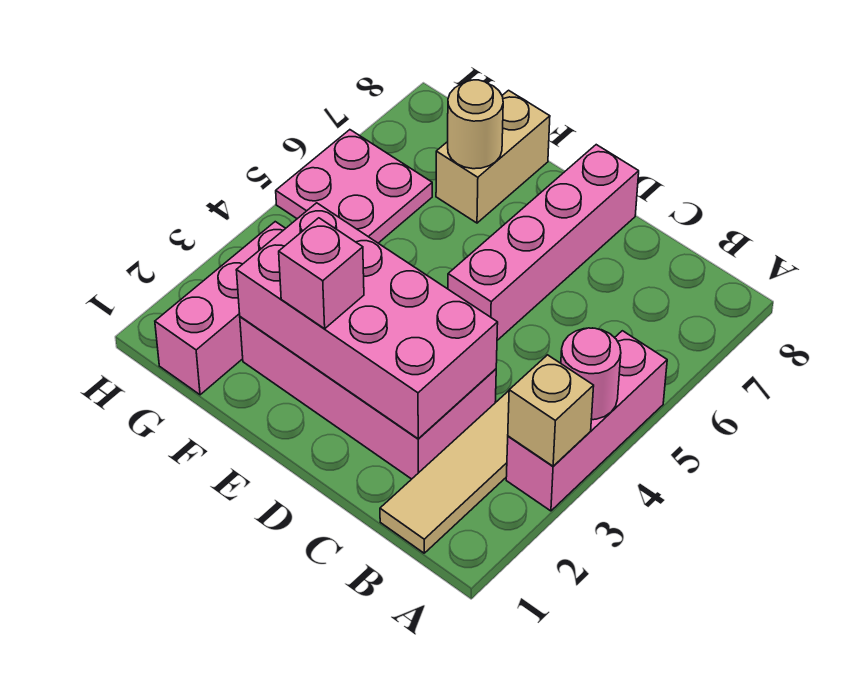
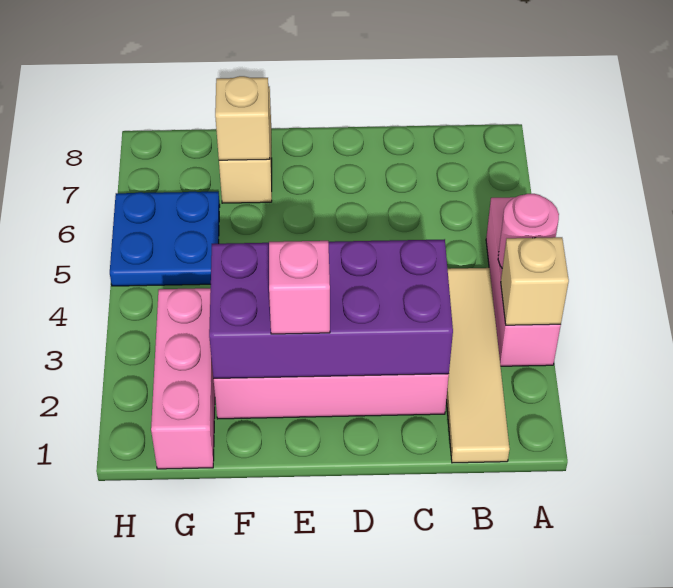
pink brick C2:F3 level 2 -> purple brick C2:F3 level 2
pink brick D5:D8 level 1 -> none
tan round brick F7 level 2 -> tan brick F7 level 2
pink plate G5:H6 level 1 -> blue plate G5:H6 level 1

